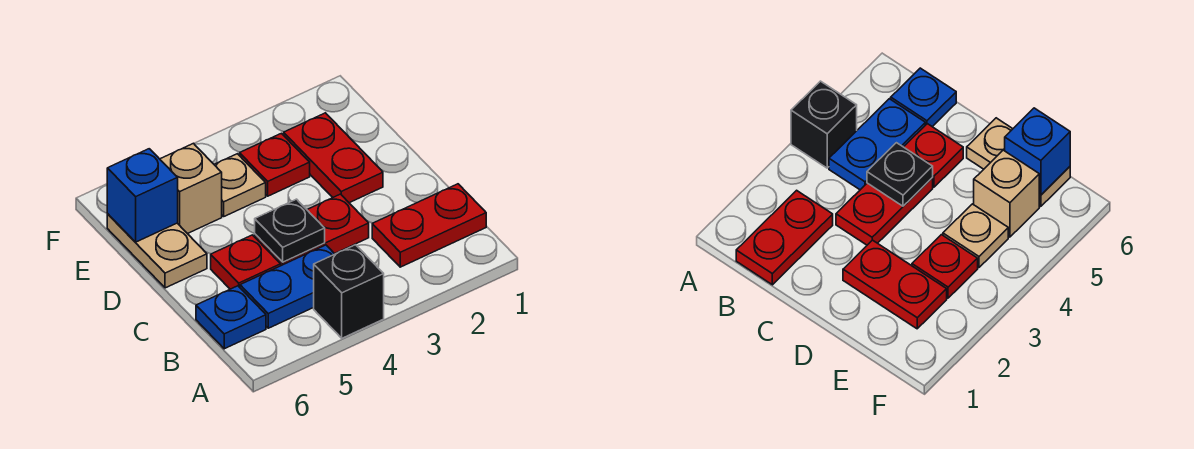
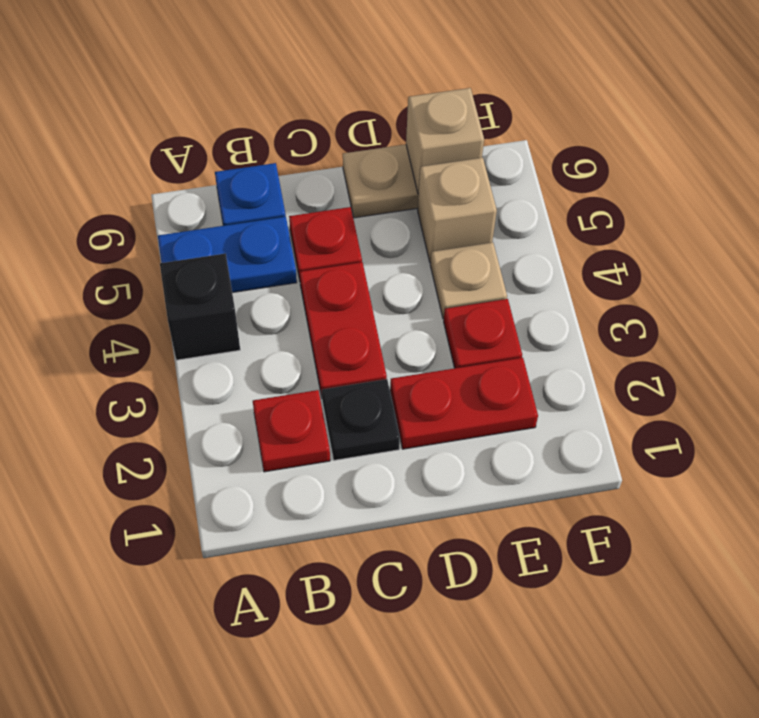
red plate B1:B2 level 1 -> red plate B2 level 1
blue plate B4:B5 level 1 -> blue plate A5:B5 level 1
black plate C4 level 2 -> black plate C2 level 1
blue brick E6 level 2 -> tan brick E6 level 2

